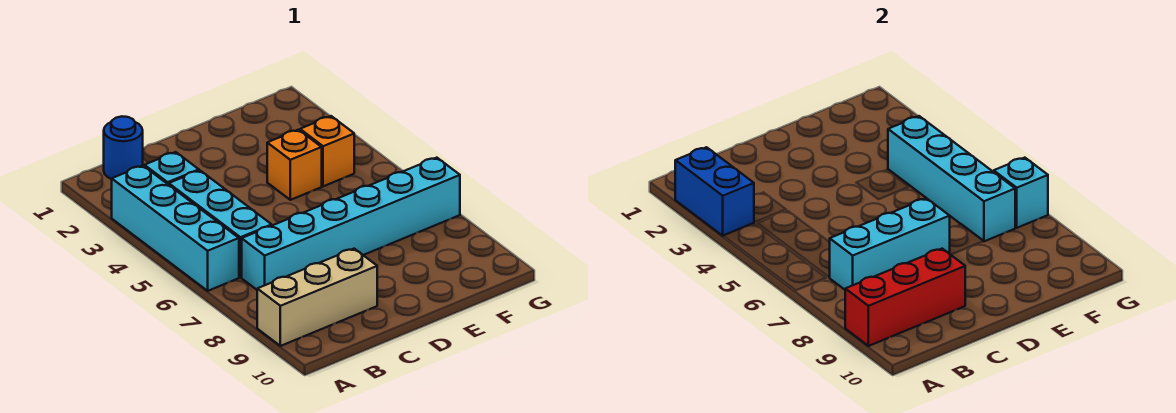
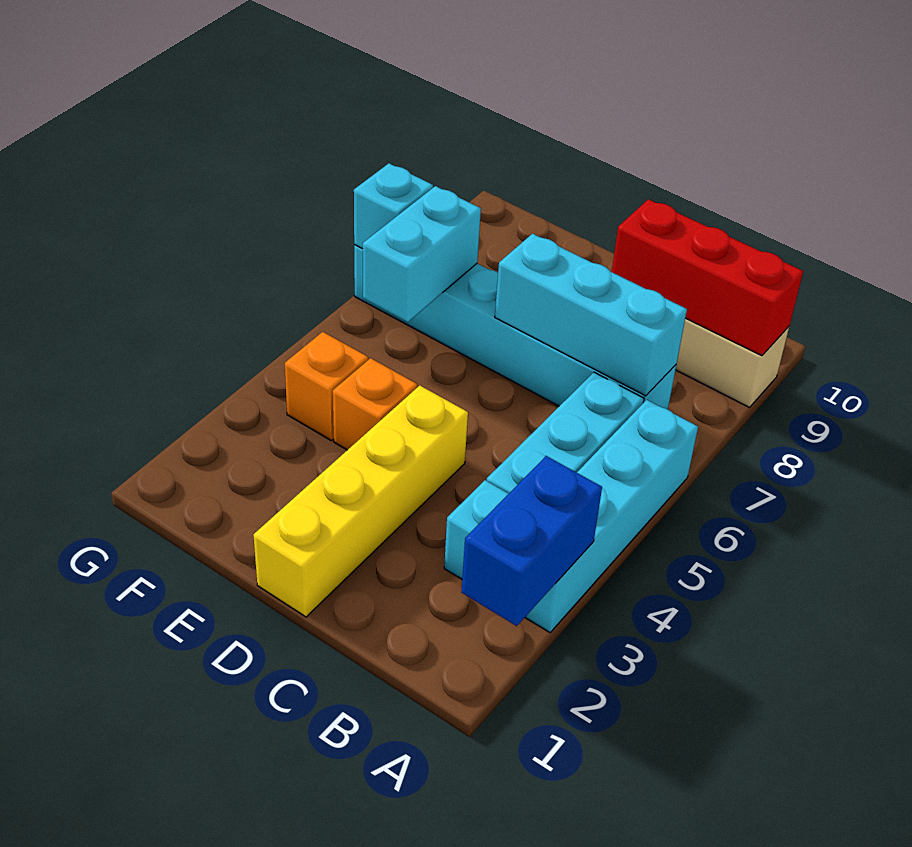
blue round brick B1 level 1 -> none
none -> yellow brick D1:D4 level 1
cyan brick F4:F7 level 2 -> cyan brick F6:F7 level 2

